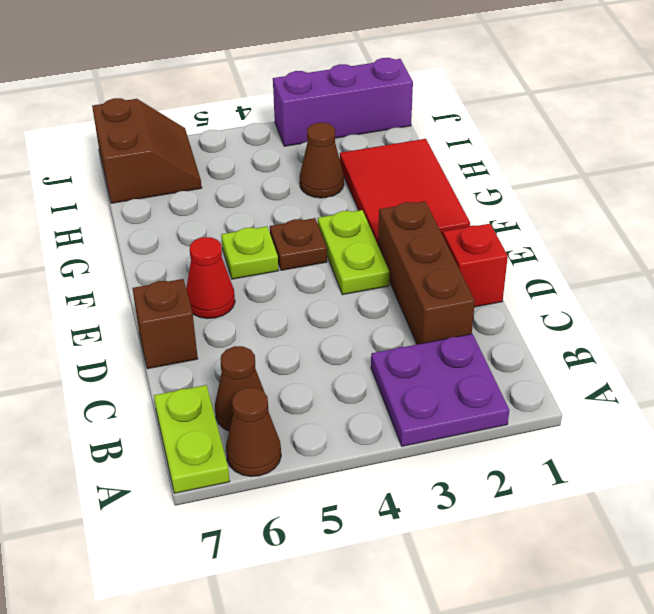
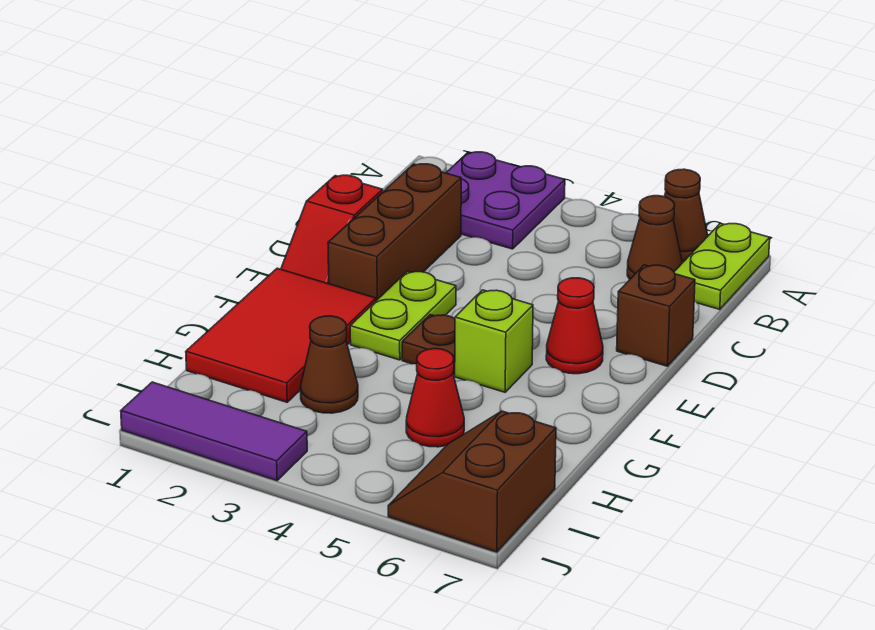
lime plate F5 level 1 -> lime brick F5 level 1
none -> red cone H5 level 1
purple brick J1:J3 level 1 -> purple tile J1:J3 level 1

